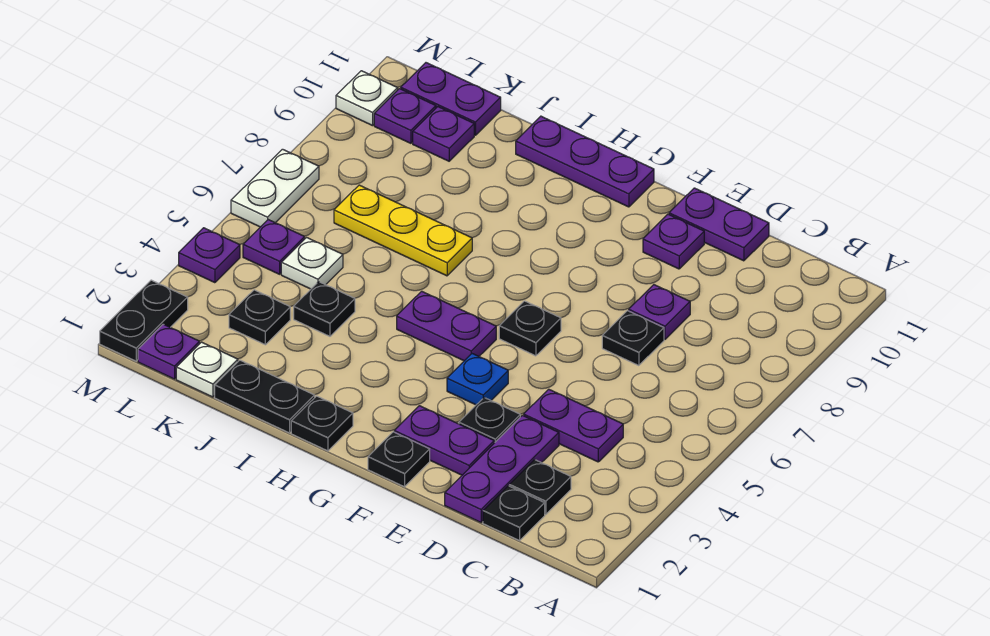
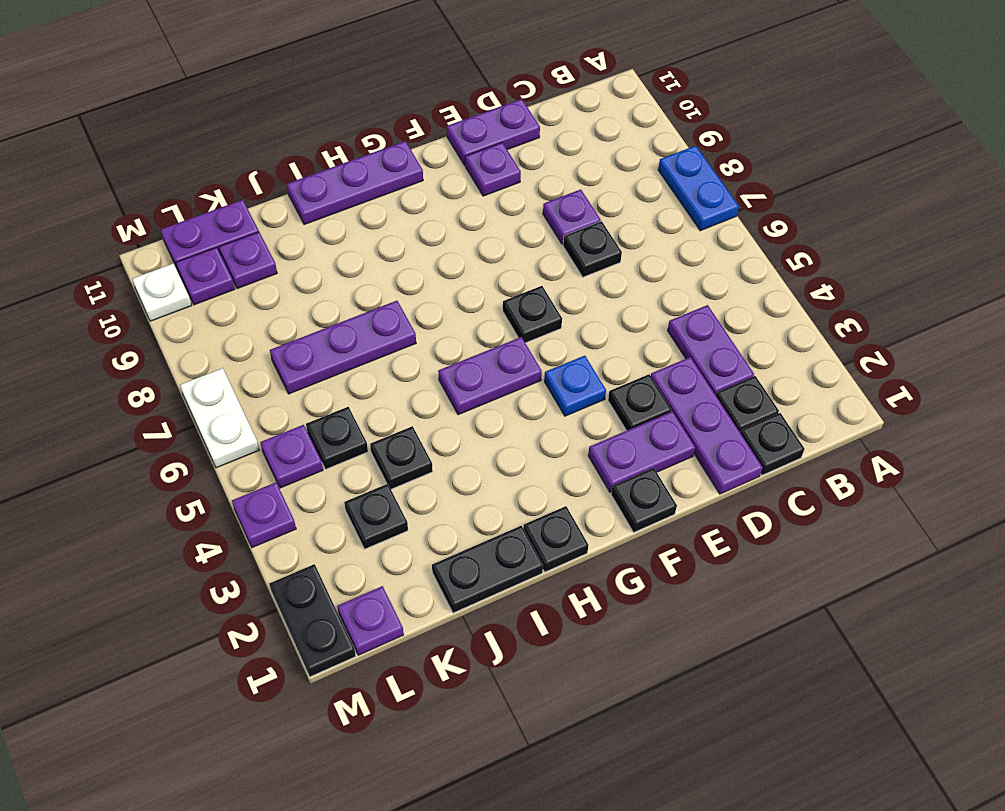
none -> blue plate A7:A8 level 1
purple plate C4:D4 level 1 -> purple plate C3:C4 level 1
yellow plate I7:K7 level 1 -> purple plate I7:K7 level 1
white plate K1 level 1 -> none
white plate K5 level 1 -> black plate K5 level 1

